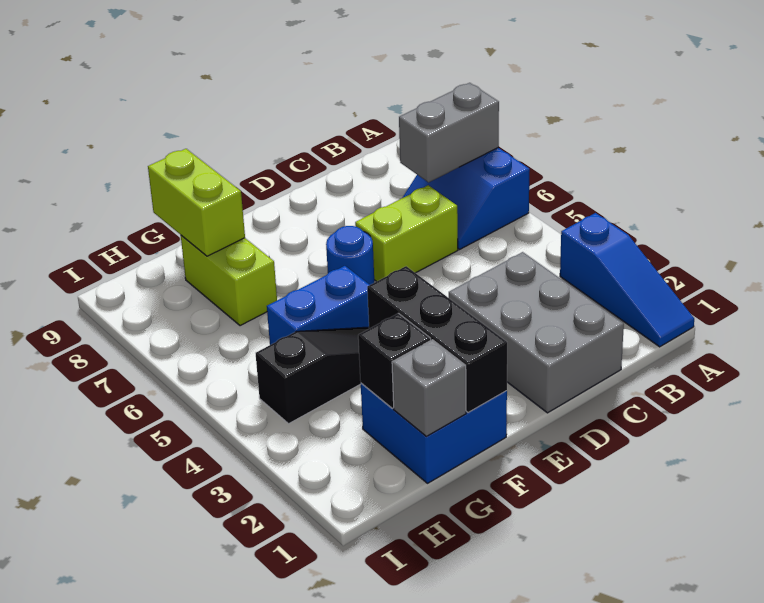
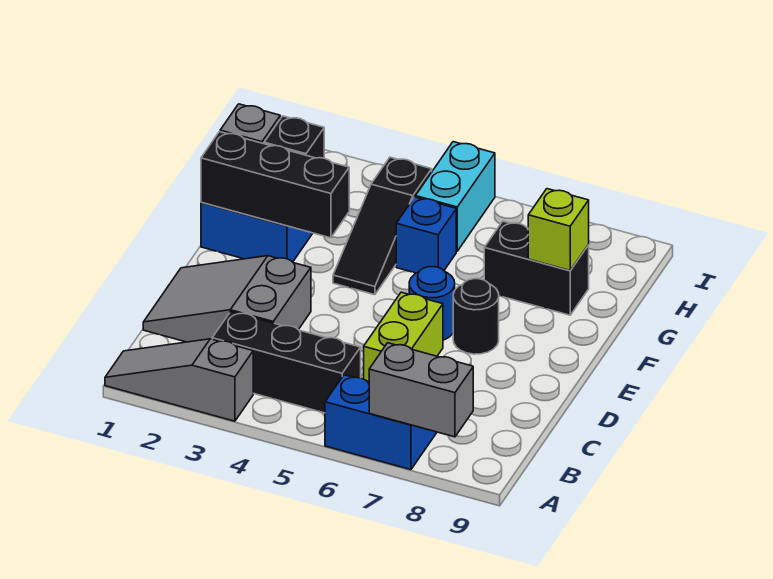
blue slope A1:A3 level 1 top 3 -> grey slope A1:A3 level 1 top 3
grey brick A7:B7 level 2 -> grey brick A7:A8 level 2
none -> black brick B3:B5 level 1
grey brick C1:D3 level 1 -> grey slope C1:D3 level 1 top 3
none -> black round brick E7 level 1
blue brick F5:G5 level 1 -> blue brick G5 level 1
lime brick G7:G8 level 1 -> black brick G7:G8 level 1
lime brick G8:G9 level 2 -> lime brick G8 level 2
none -> cyan brick H5:I5 level 1

